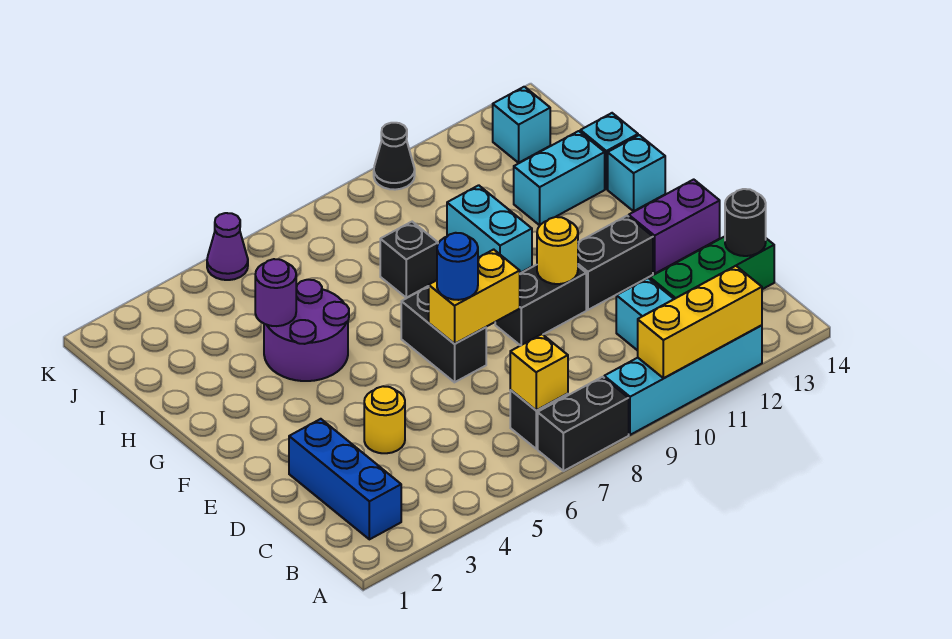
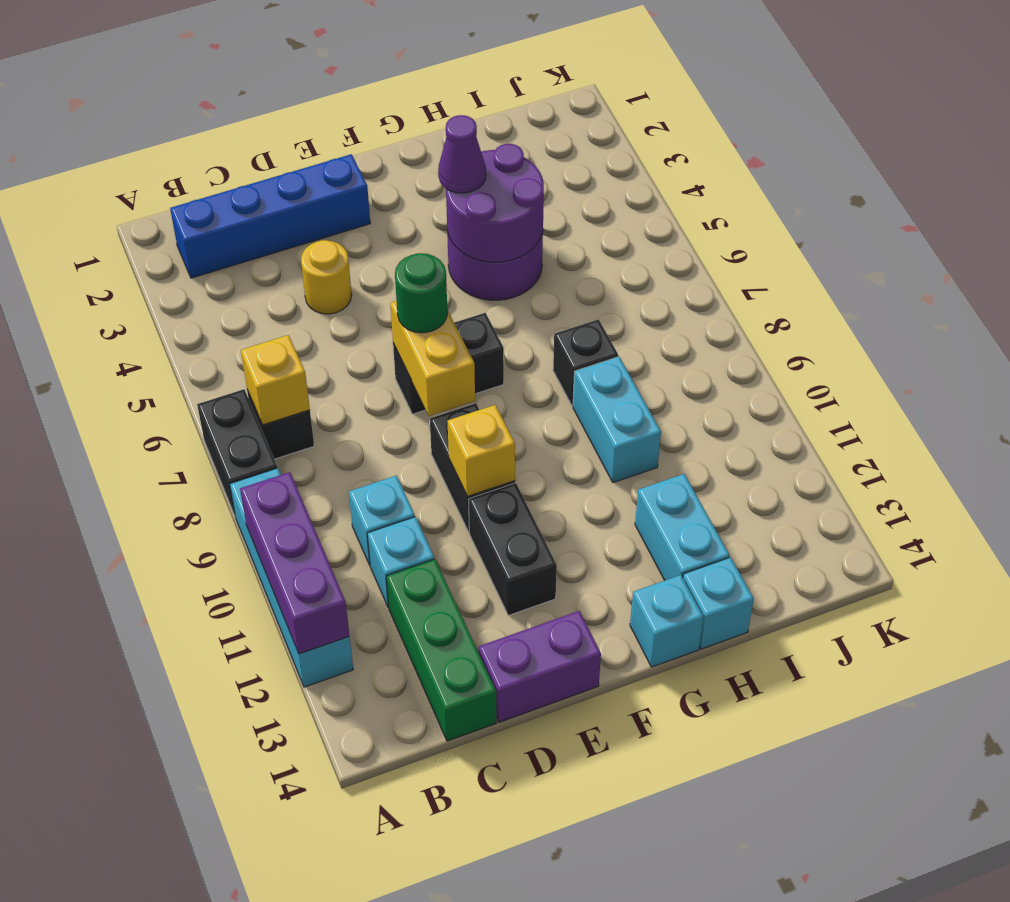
yellow brick A10:A12 level 2 -> purple brick A10:A12 level 2
blue brick B2:D2 level 1 -> blue brick B2:E2 level 1
black round brick C14 level 2 -> none
blue round brick E7 level 3 -> green round brick E7 level 3
yellow round brick E10 level 2 -> yellow brick E10 level 2
purple brick E13:E14 level 1 -> purple brick D14:E14 level 1
cyan brick G10:H10 level 1 -> cyan brick H9:H10 level 1
purple round brick H4 level 2 -> purple round brick G4:H5 level 2
cyan brick J13 level 1 -> cyan brick C10 level 1
purple cone K5 level 1 -> purple cone G4 level 3
black cone K10 level 1 -> none

